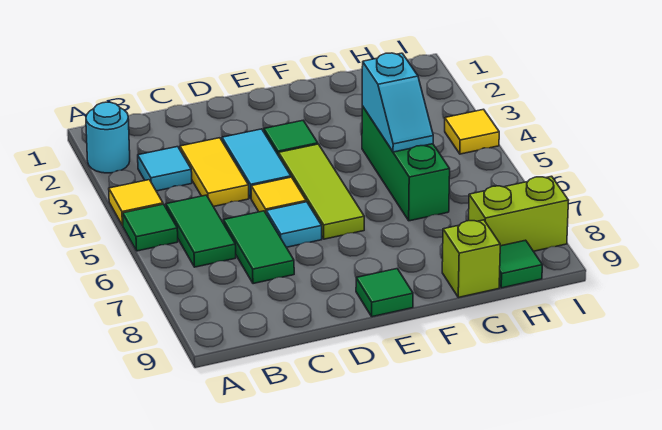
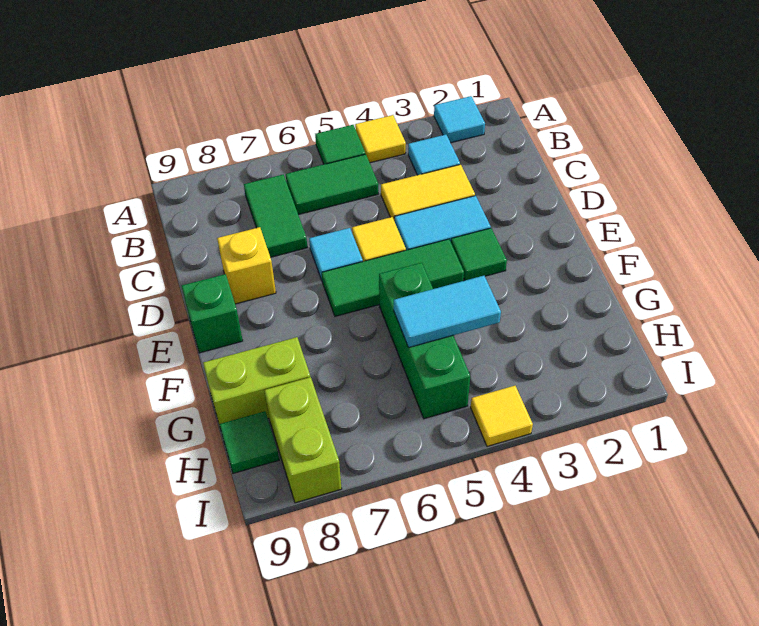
cyan round brick A2 level 1 -> cyan tile A2 level 1
green tile C6:C7 level 1 -> green tile B7:C7 level 1
none -> yellow brick D8 level 1
lime tile E4:E6 level 1 -> green tile E4:E6 level 1
green tile E9 level 1 -> green brick E9 level 1
green brick G4:G6 level 1 -> green brick F5:H5 level 1
cyan slope G4:G5 level 2 top 4 -> cyan tile G4:G5 level 2
lime brick G9 level 1 -> lime brick G8:G9 level 1

